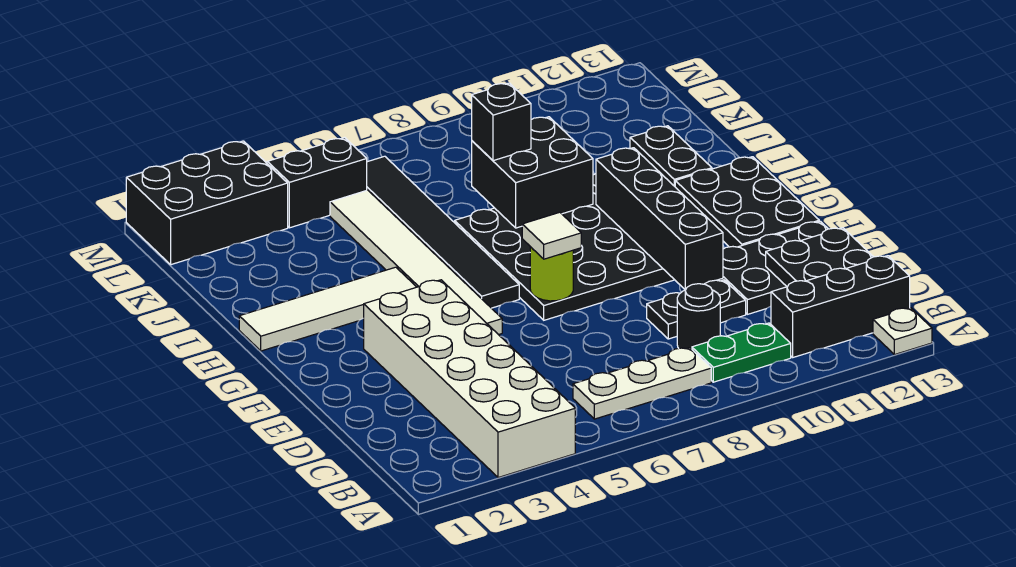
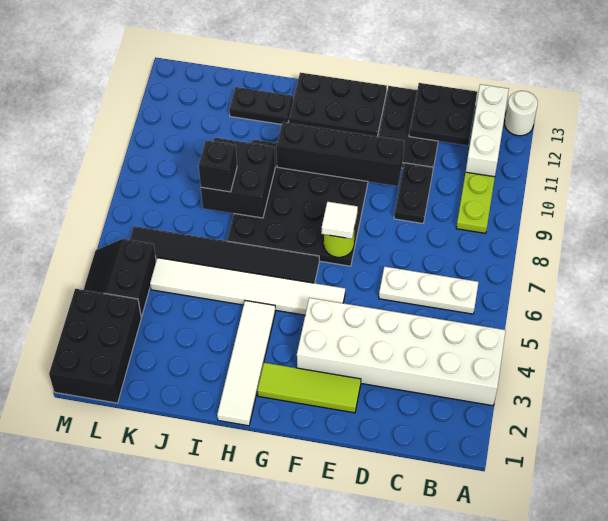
white plate A13 level 1 -> white round brick A13 level 1
white plate B6:B8 level 1 -> white plate B6:D6 level 1
green plate B9:B10 level 1 -> lime plate B9:B10 level 1
black brick B11:B13 level 1 -> white brick B11:B13 level 1
black round brick C9 level 1 -> none
none -> lime tile E2:G2 level 1

